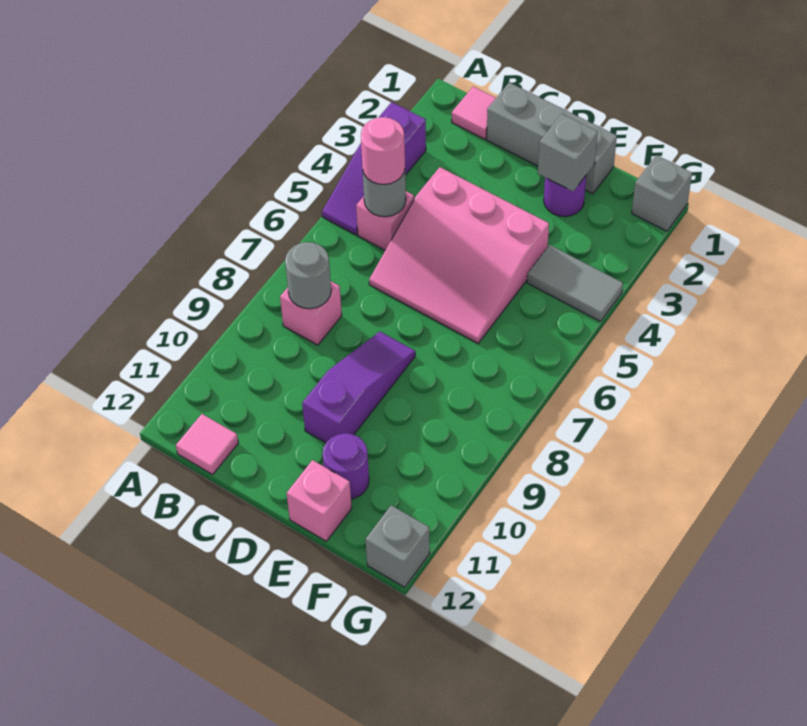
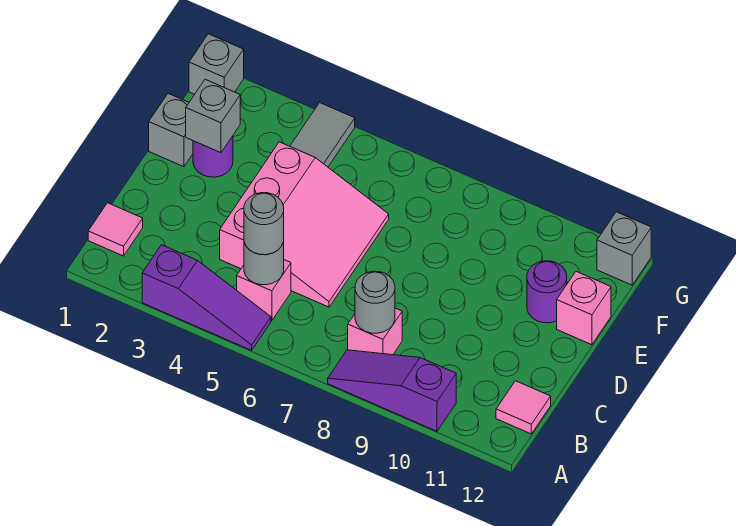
pink round brick B5 level 3 -> grey round brick B5 level 3
grey brick C1:E1 level 1 -> grey brick E1 level 1
purple slope D8:D10 level 1 top 10 -> purple slope A8:A10 level 1 top 10

